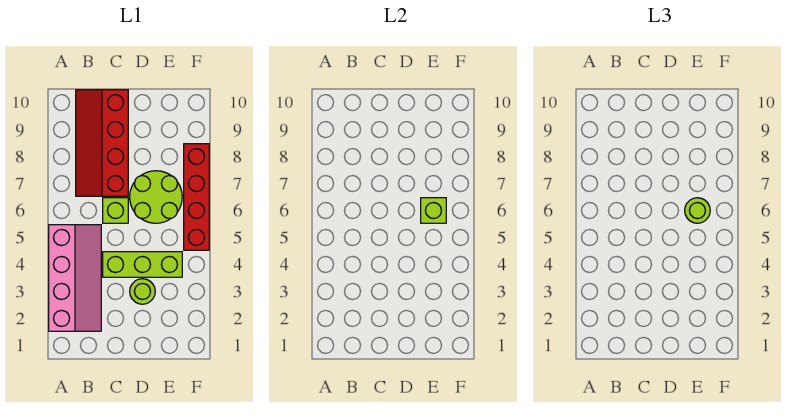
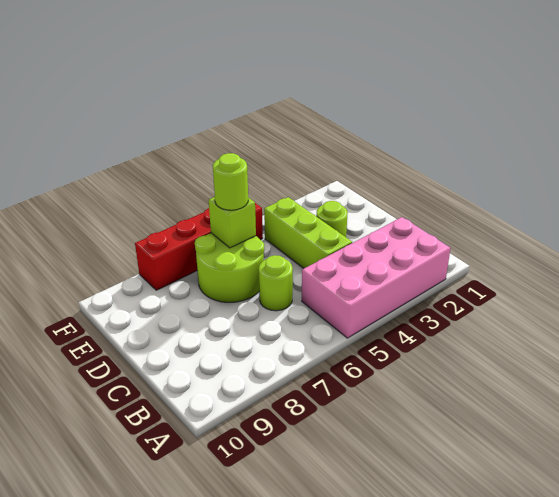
pink slope A2:B5 level 1 top A -> pink brick A2:B5 level 1
red slope B7:C10 level 1 top C -> none
lime brick C6 level 1 -> lime round brick C6 level 1

